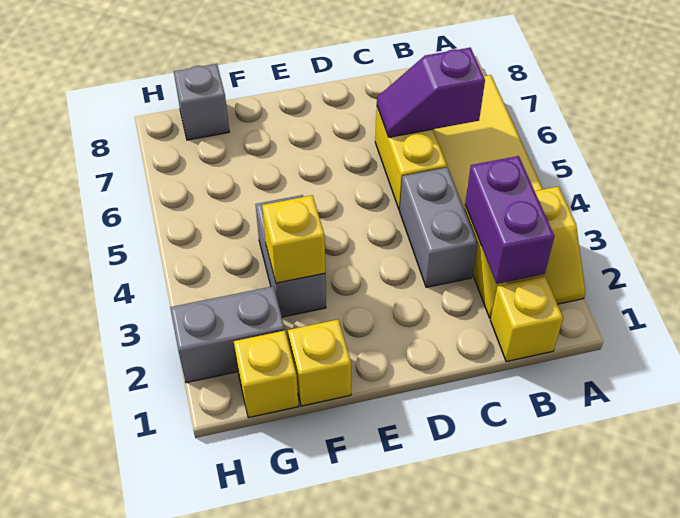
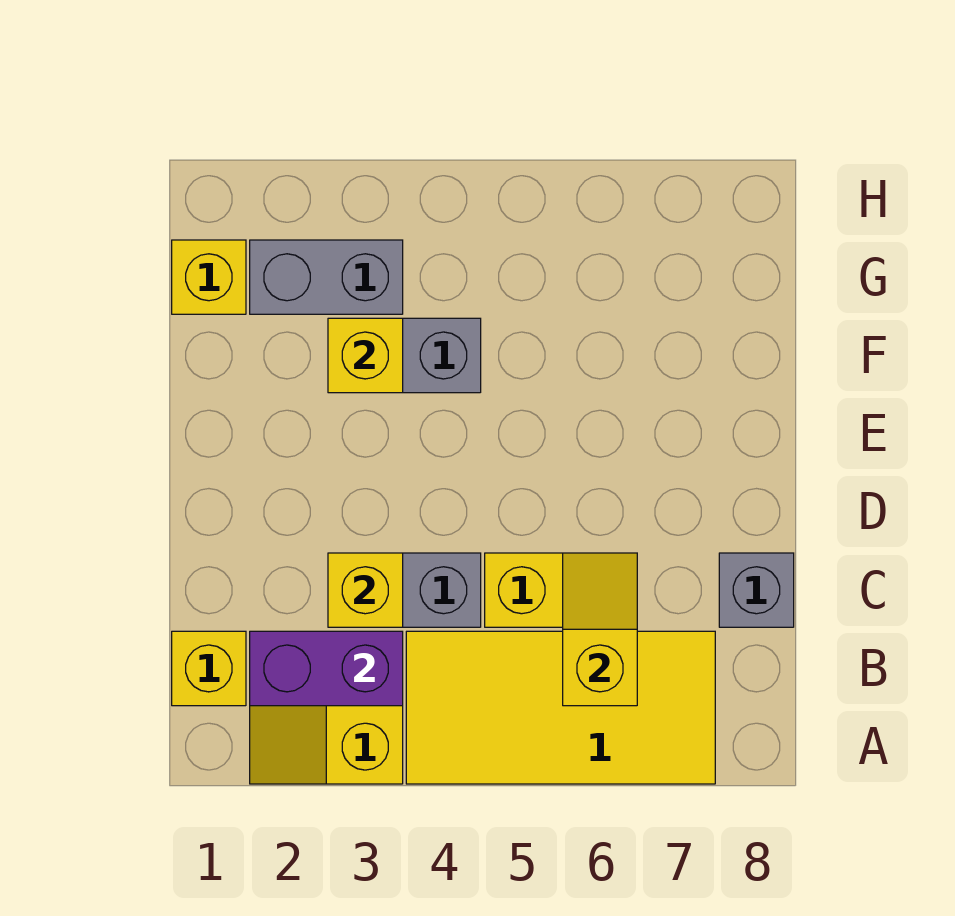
purple slope B6:C6 level 2 top B -> yellow slope B6:C6 level 2 top B
yellow brick F1 level 1 -> yellow brick C3 level 2
grey brick G2:H2 level 1 -> grey brick G2:G3 level 1
grey brick G8 level 1 -> grey brick C8 level 1

